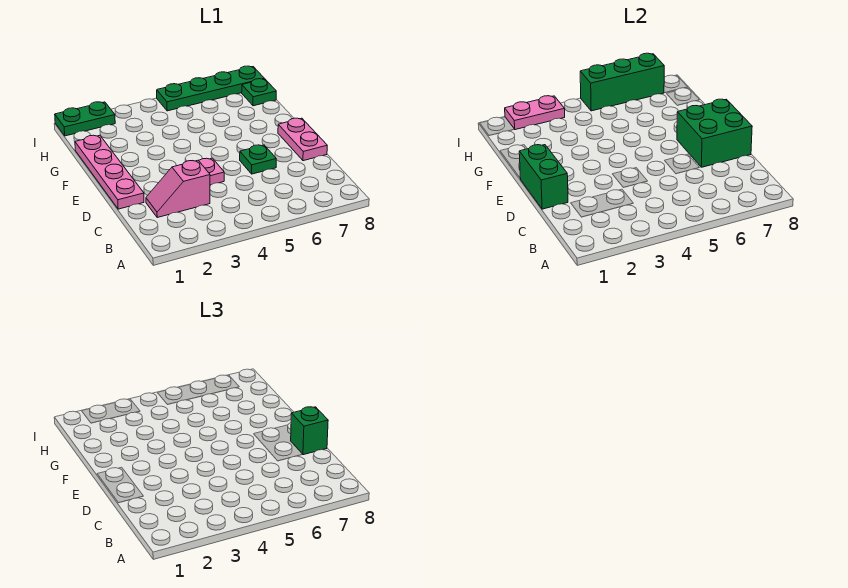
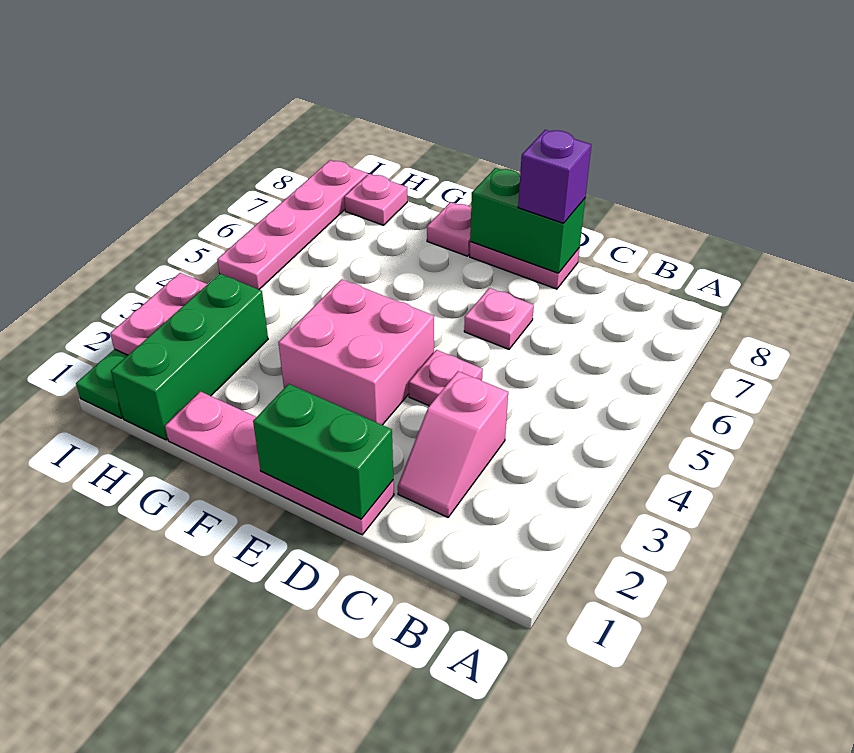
green plate D6 level 1 -> pink plate D6 level 1
green brick D7:E8 level 2 -> green brick D8:E8 level 2
green brick D8 level 3 -> purple brick D8 level 3
none -> pink brick E3:F4 level 1
none -> pink plate F8 level 1
green plate H8 level 1 -> pink plate H8 level 1
green plate I5:I8 level 1 -> pink plate I5:I8 level 1
green brick I5:I7 level 2 -> green brick H1:H3 level 1

